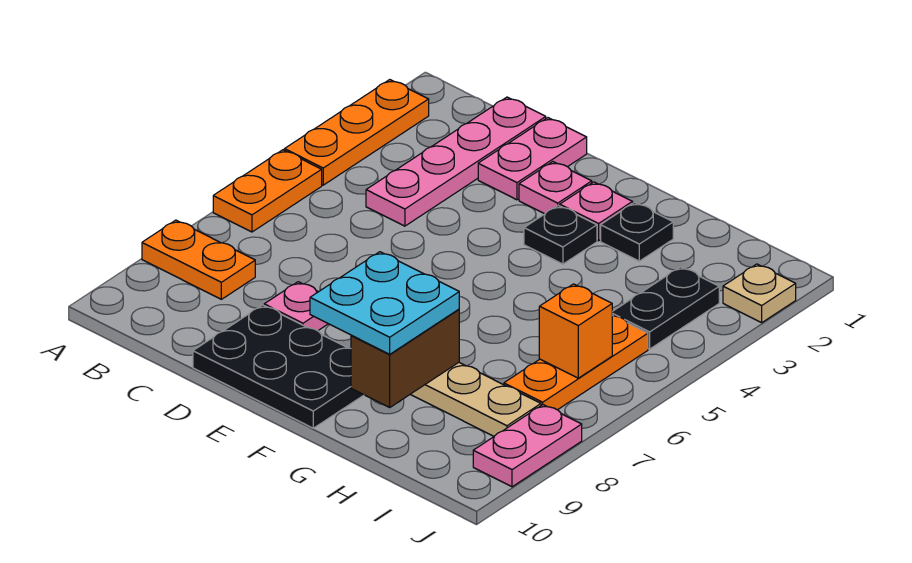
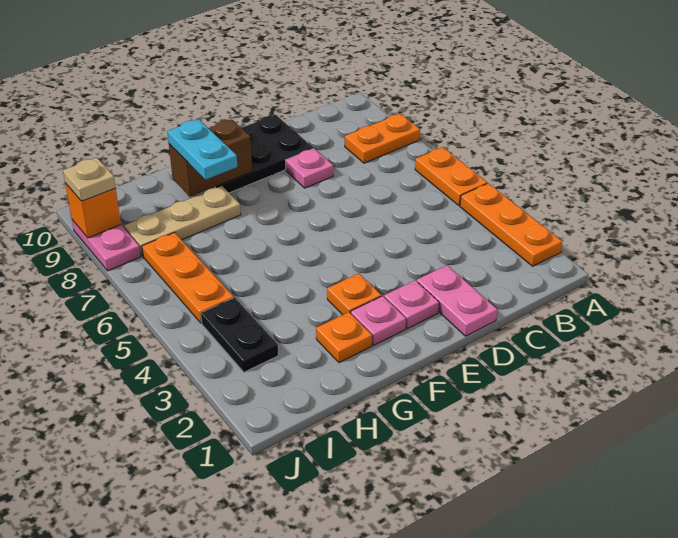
pink plate C1:C4 level 1 -> none
black plate F3 level 1 -> orange plate F3 level 1
cyan plate F8:G9 level 3 -> cyan plate G8:G9 level 3
black plate G2 level 1 -> orange plate G2 level 1
brown brick G8:G9 level 2 -> brown brick F9:G9 level 2
orange brick I6 level 2 -> orange brick J9 level 2
tan plate J2 level 1 -> tan plate J9 level 3

